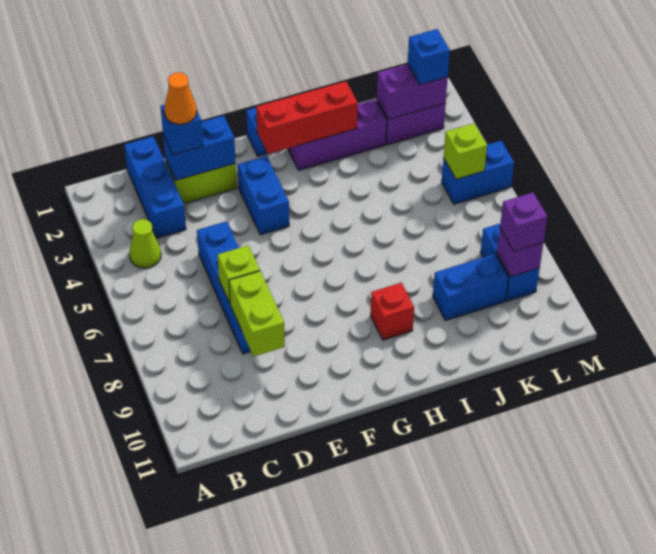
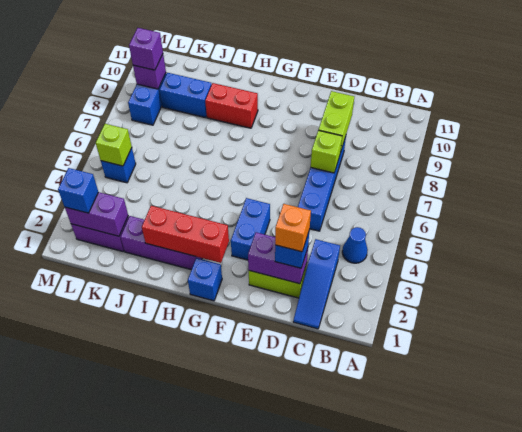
lime cone B4 level 1 -> blue cone B4 level 1
blue brick C1:C3 level 1 -> blue slope C1:C3 level 1 top 3
blue brick D2:E2 level 2 -> purple brick D2:E2 level 2
orange cone D2 level 4 -> orange brick D2 level 4
red brick H9 level 1 -> red brick H9:I9 level 1
blue brick L5:M5 level 1 -> blue brick L5 level 1

